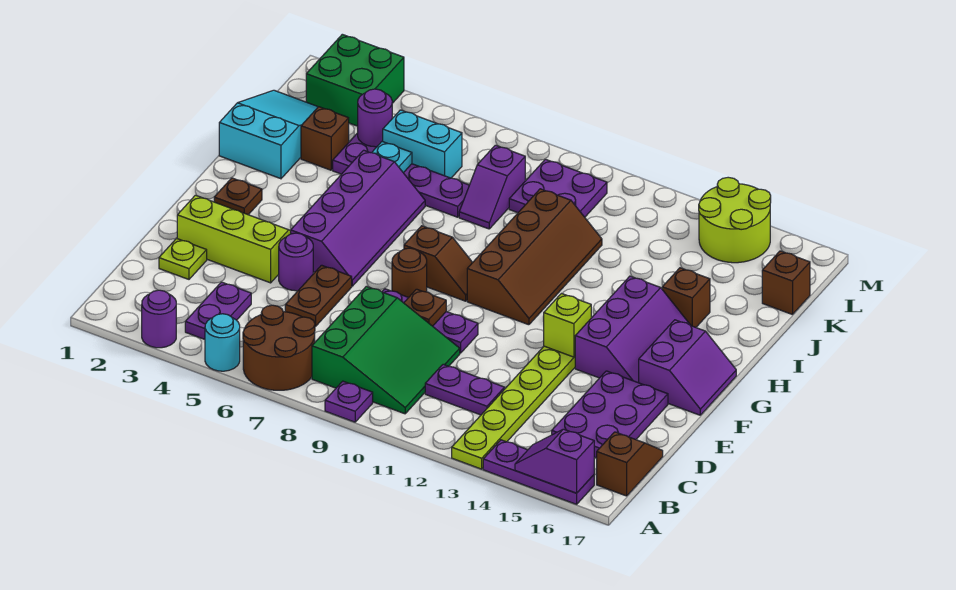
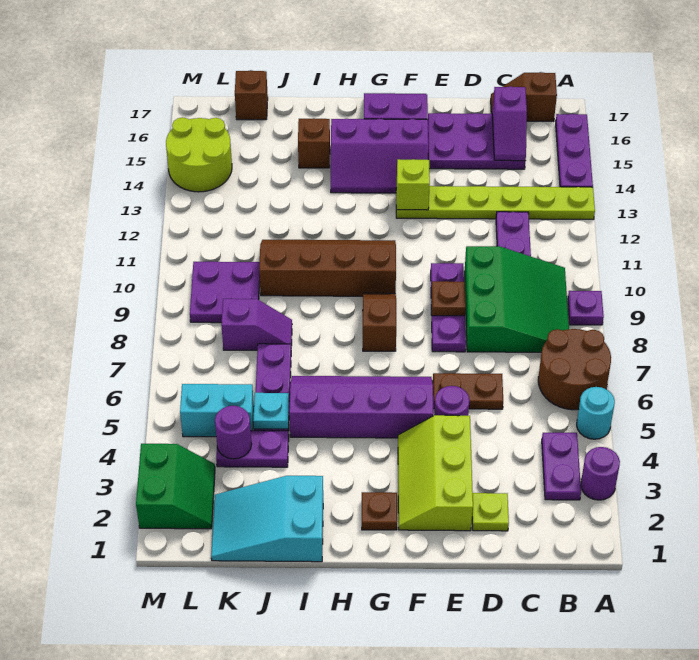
purple slope A15:A16 level 2 top 16 -> purple slope C15:C16 level 2 top 16
purple plate B4:C4 level 1 -> purple plate B3:B4 level 1
green slope B8:D10 level 1 top 8 -> green slope B8:D10 level 1 top D
brown round brick F8 level 1 -> none
purple slope F14:H15 level 1 top 14 -> purple slope F14:H15 level 1 top 15
brown brick J3 level 1 -> none
cyan brick K5:K6 level 1 -> cyan brick K5:L5 level 1
green brick L2:M3 level 1 -> green slope L2:M3 level 1 top M

